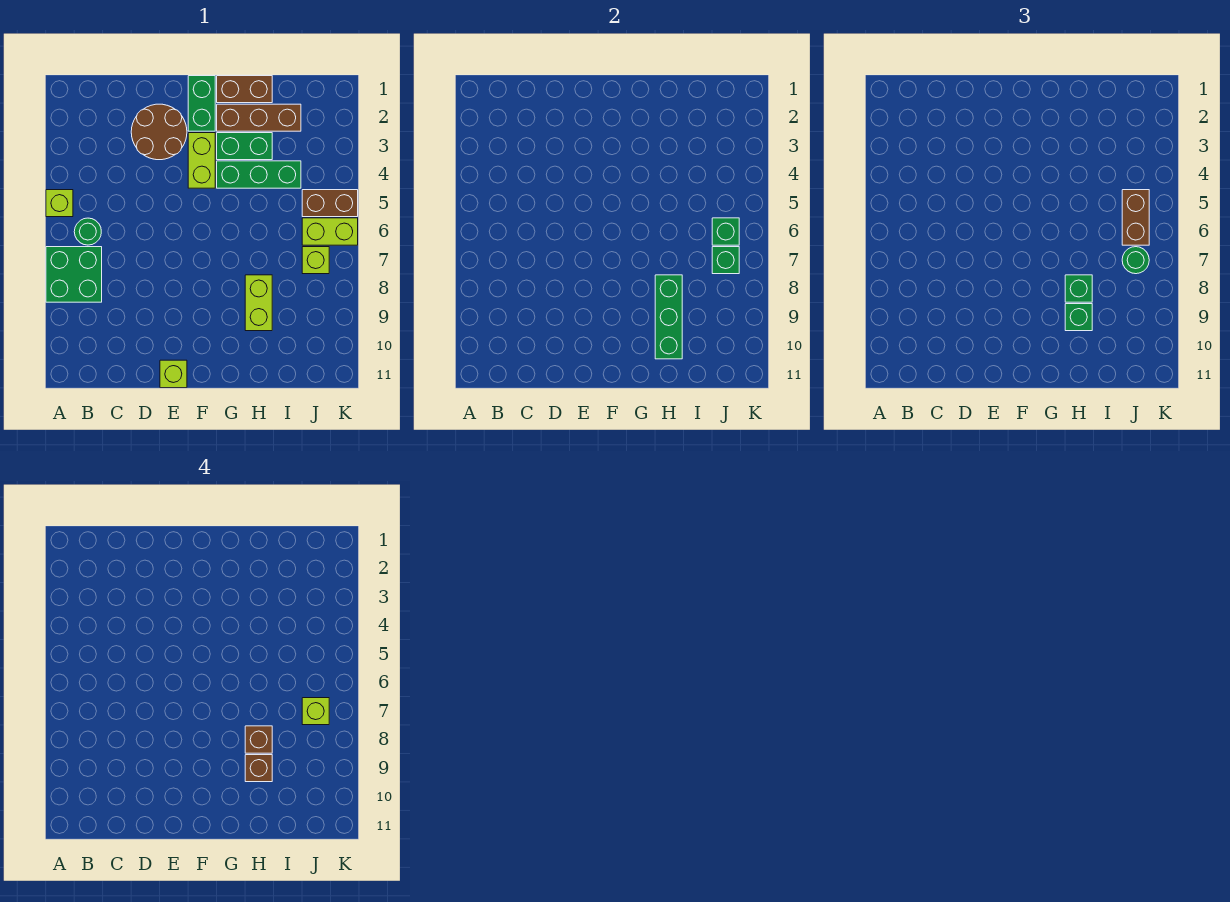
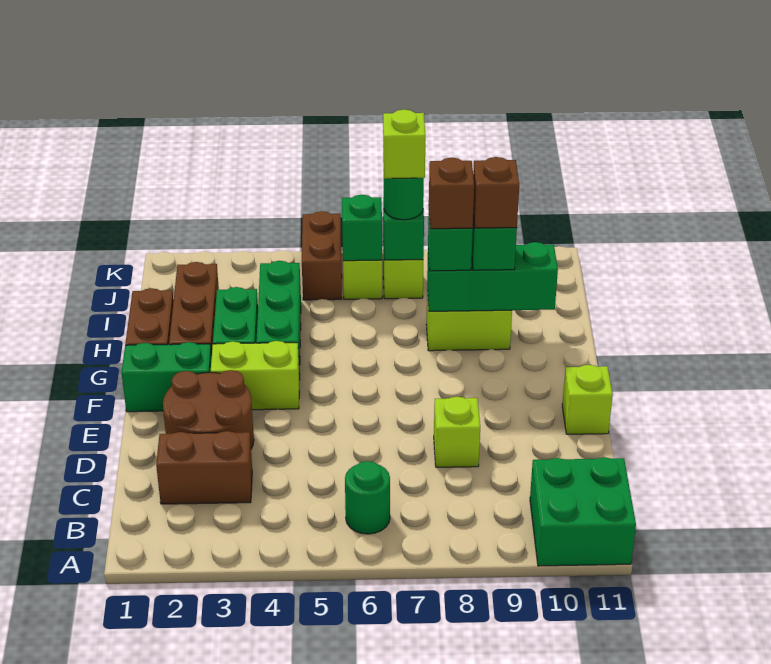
lime brick A5 level 1 -> lime brick D8 level 1
green brick A7:B8 level 1 -> green brick A10:B11 level 1
brown brick J5:J6 level 3 -> brown brick C2:C3 level 1

